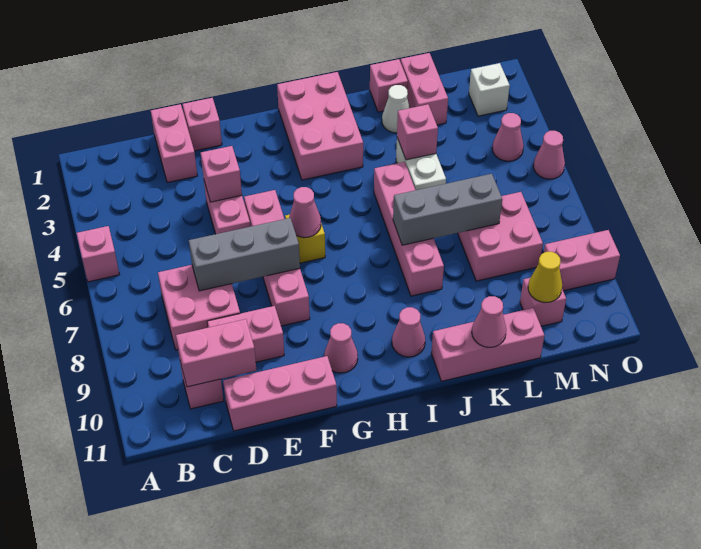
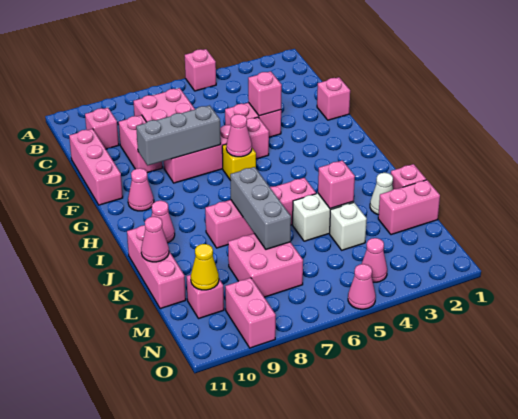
pink brick C10:D10 level 2 -> none
pink brick D1:D2 level 1 -> none
grey brick D7:F7 level 2 -> grey brick F7:F9 level 2
pink brick H1:I3 level 1 -> none
white brick N2 level 1 -> white brick L4 level 1

